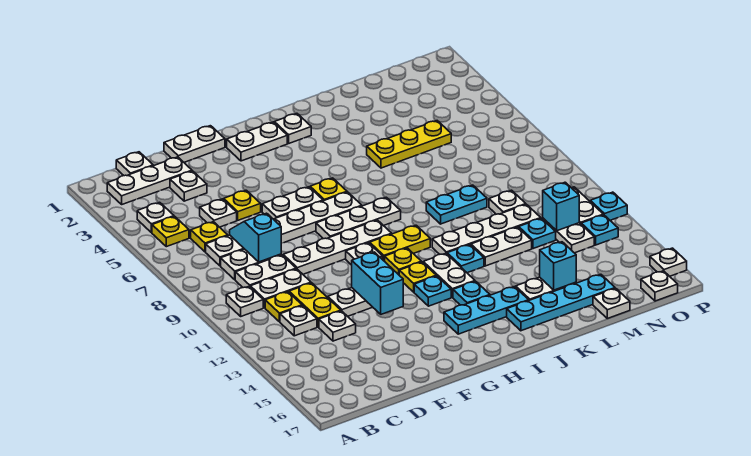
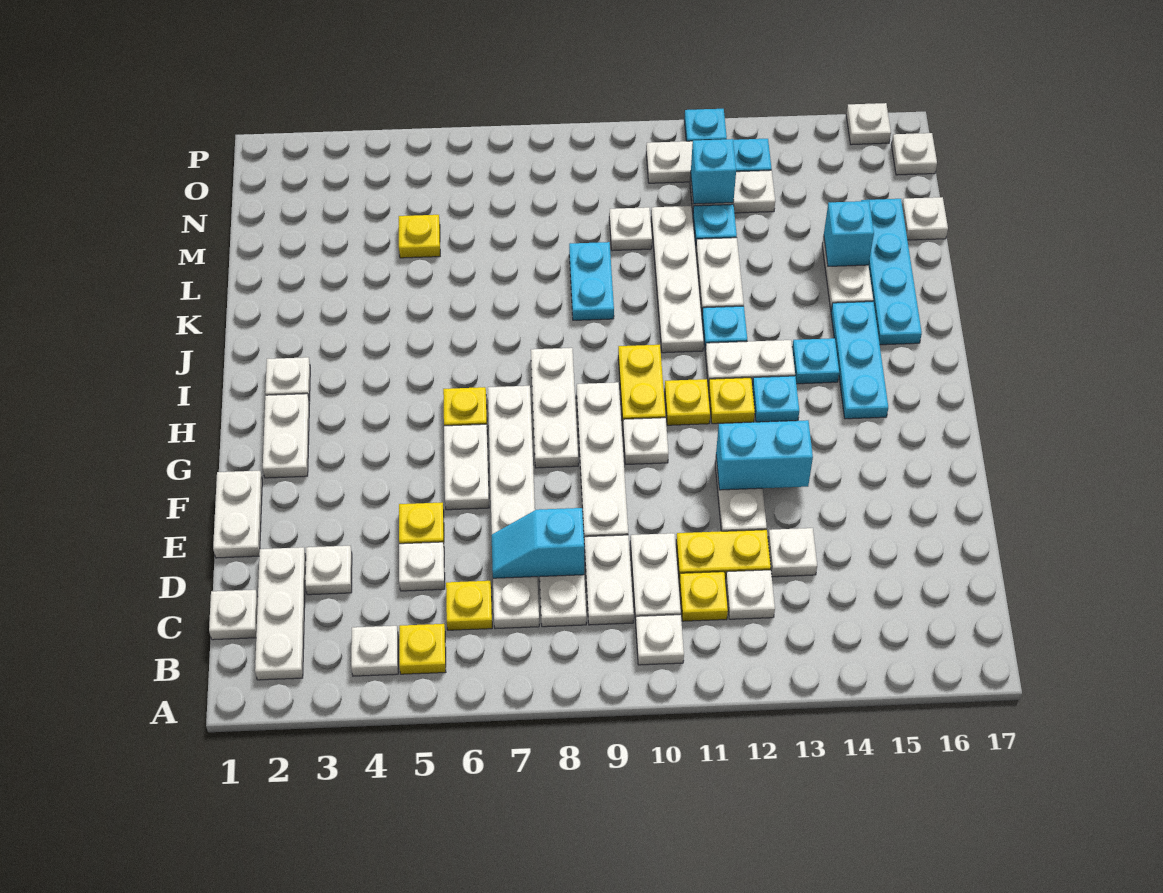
yellow plate K5:M5 level 1 -> yellow plate M5 level 1

